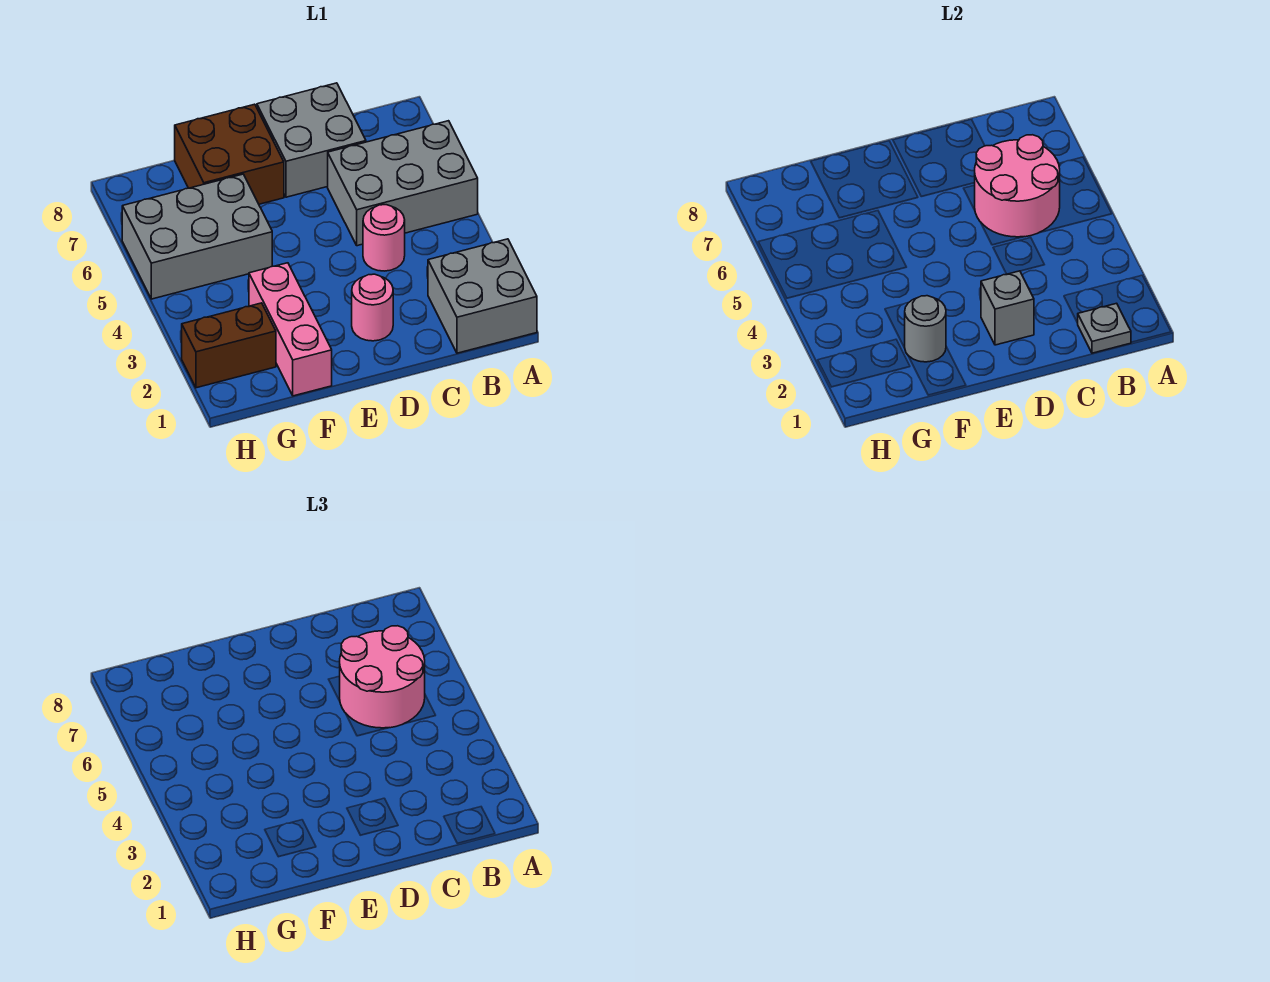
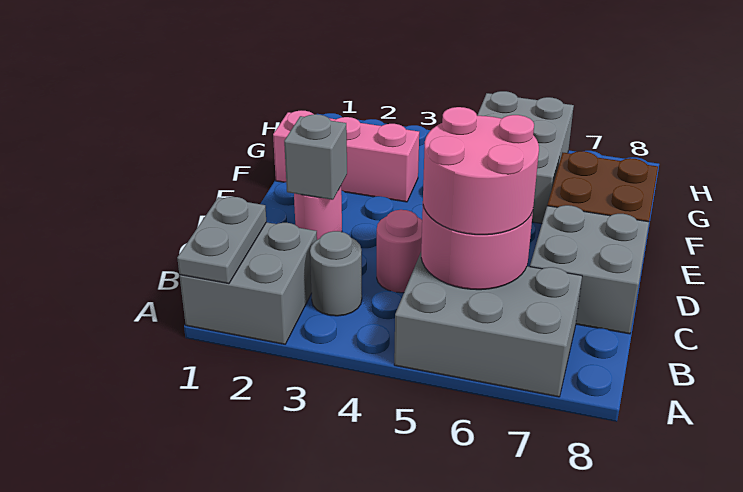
grey brick A5:C6 level 1 -> grey brick A5:B7 level 1
grey plate B1 level 2 -> grey plate A1:B1 level 2
grey round brick F2 level 2 -> grey round brick B3 level 1
brown brick G2:H2 level 1 -> none

